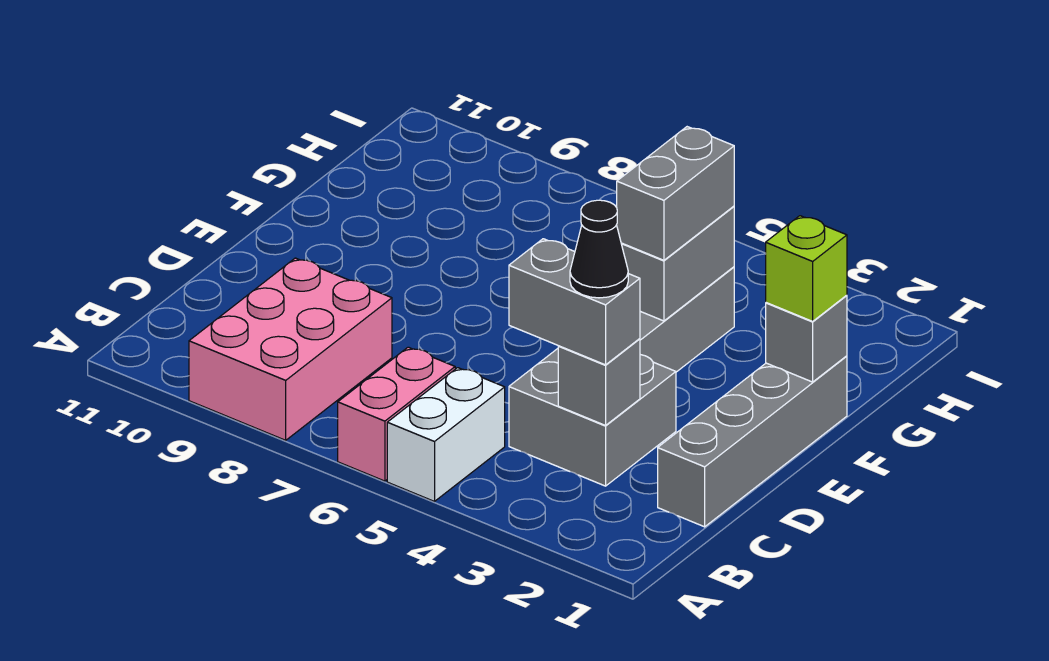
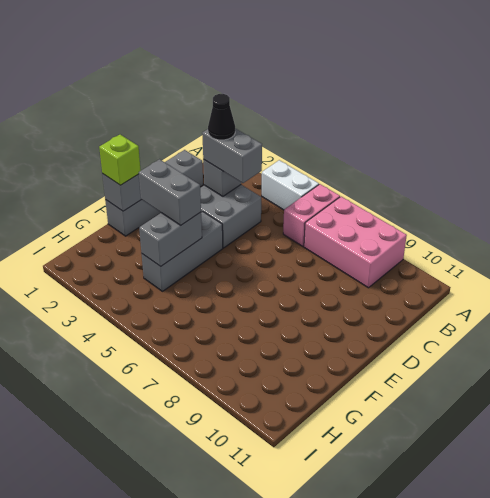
white brick A5:B5 level 1 -> white brick A4:A5 level 1
pink brick A8:C9 level 1 -> pink brick A7:B9 level 1
grey brick F4:G4 level 3 -> grey brick F3:F4 level 3

